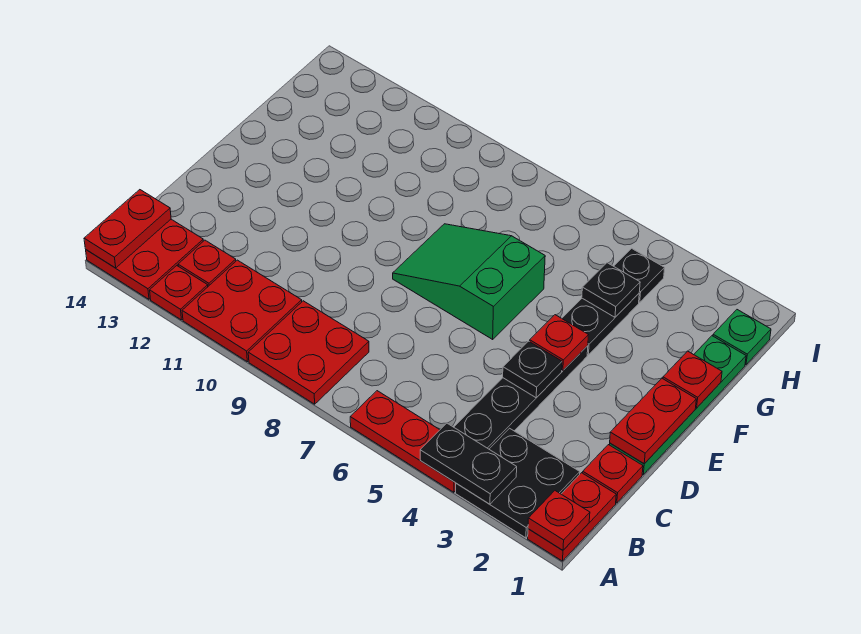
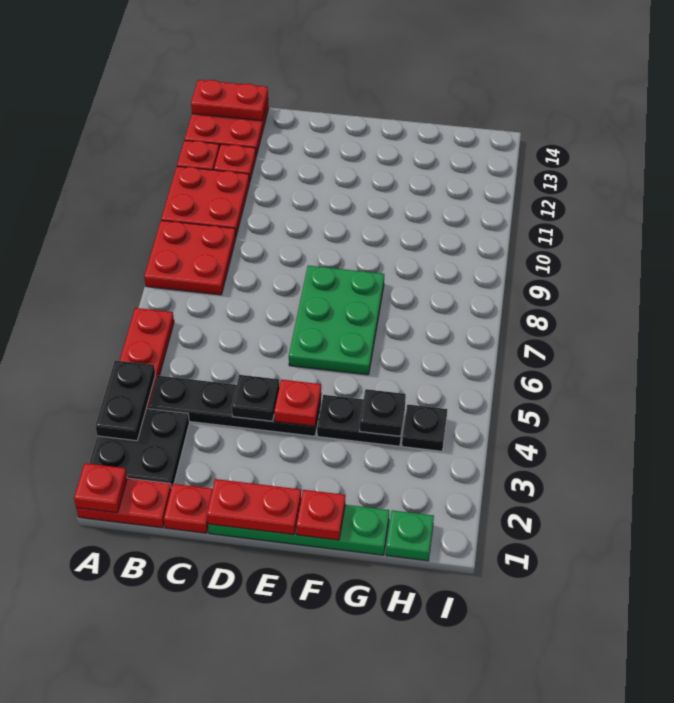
green slope E6:F8 level 1 top 6 -> green plate E6:F8 level 1

